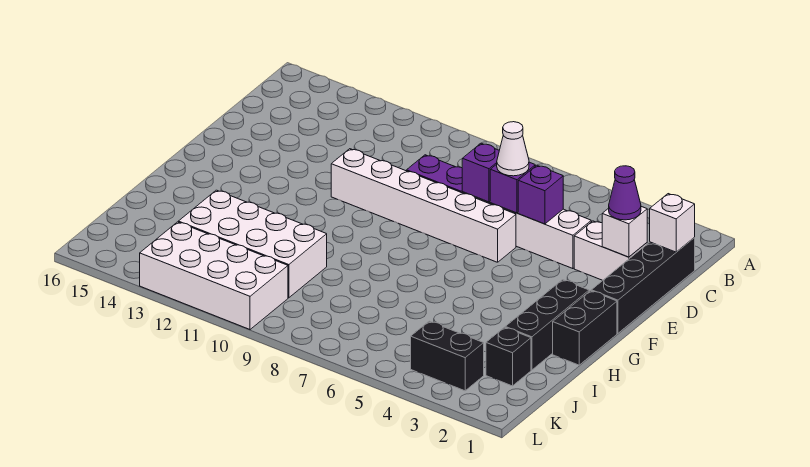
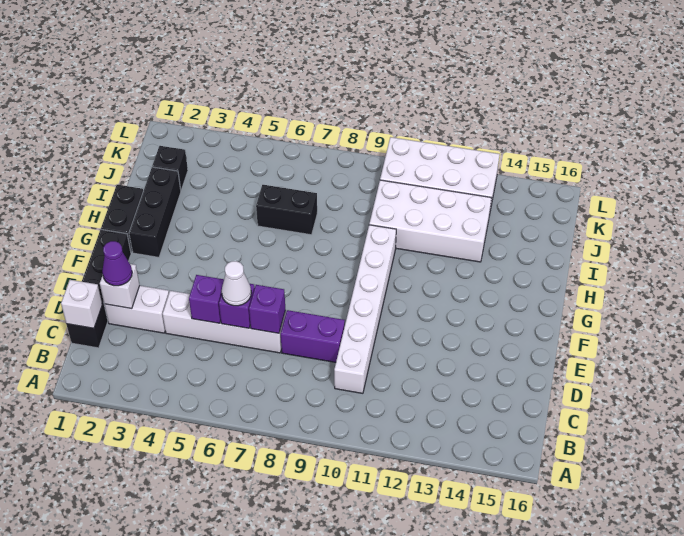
white brick E6:E11 level 1 -> white brick C10:H10 level 1
black brick K3:K4 level 1 -> black brick I6:I7 level 1

